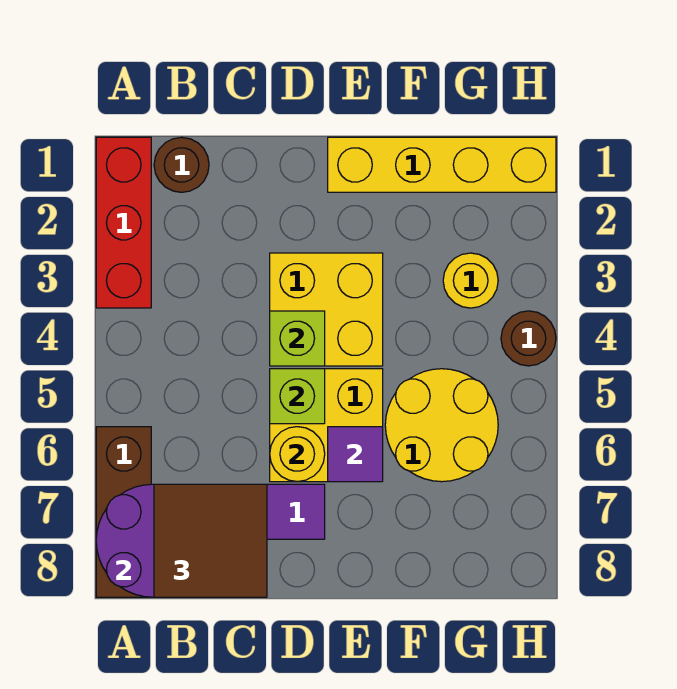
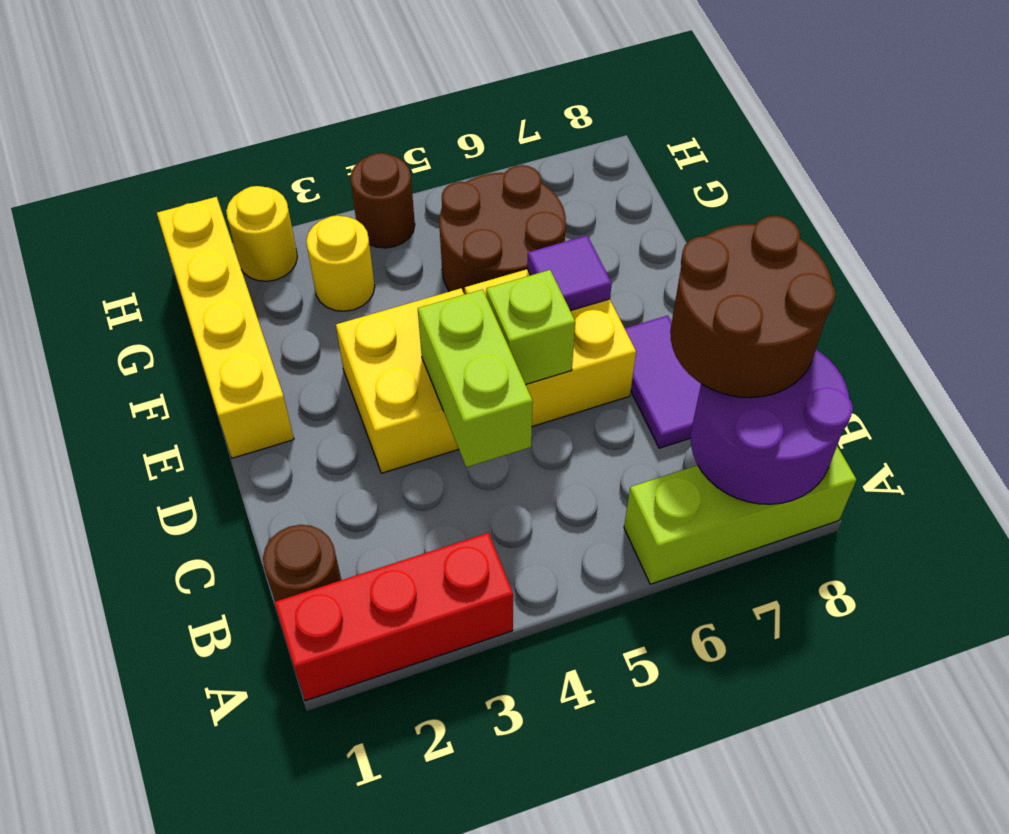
brown brick A6:A8 level 1 -> lime brick A6:A8 level 1
brown tile B7:C8 level 3 -> brown round brick B7:C8 level 3
lime brick D4 level 2 -> lime brick C4:D4 level 2
yellow round brick D6 level 2 -> yellow round brick H2 level 1
yellow round brick F5:G6 level 1 -> brown round brick F5:G6 level 1

